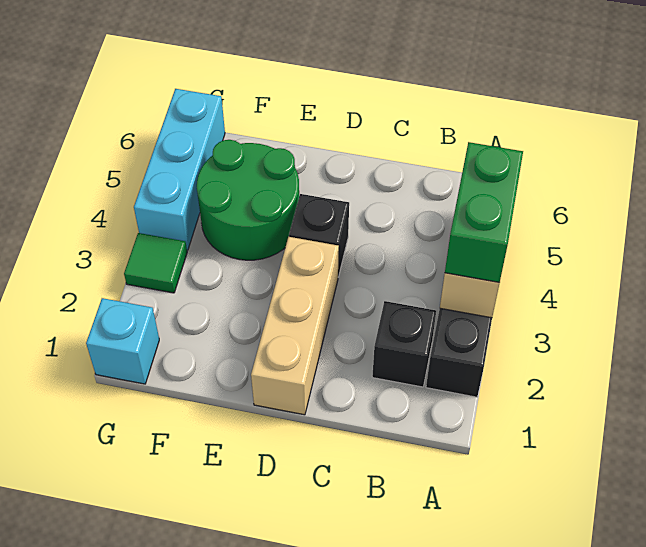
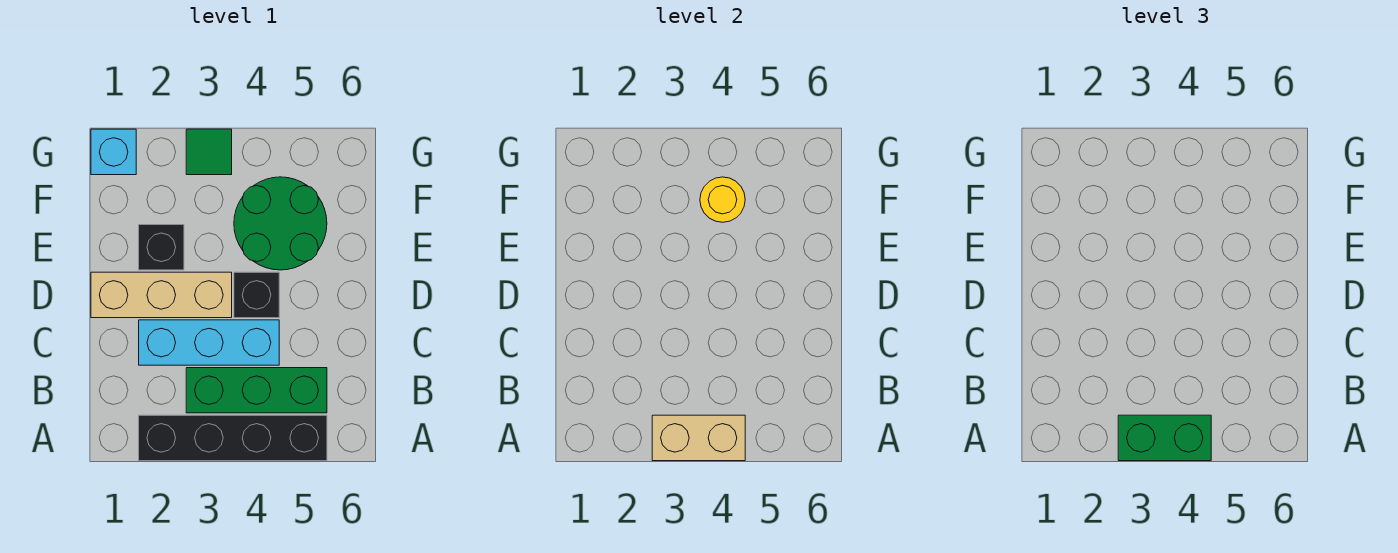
black brick B2 level 1 -> black brick E2 level 1
none -> green brick B3:B5 level 1
none -> yellow round brick F4 level 2
cyan brick G4:G6 level 1 -> cyan brick C2:C4 level 1

